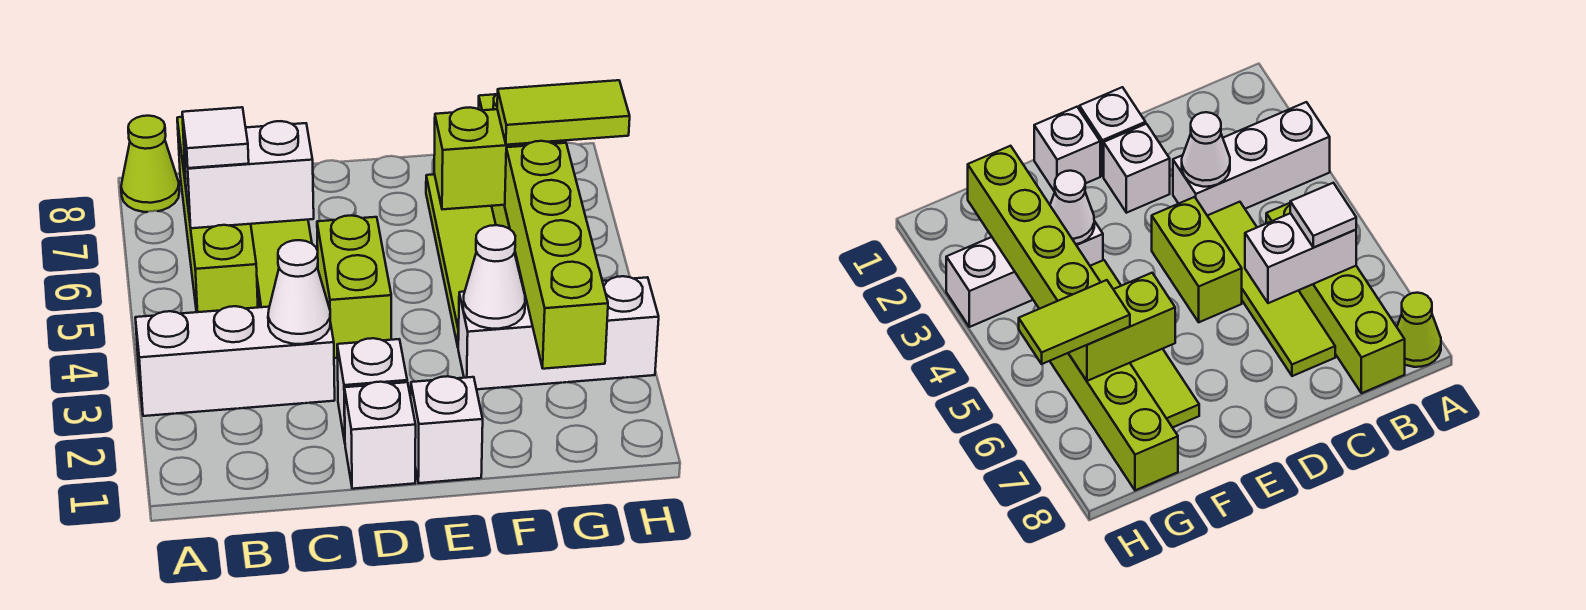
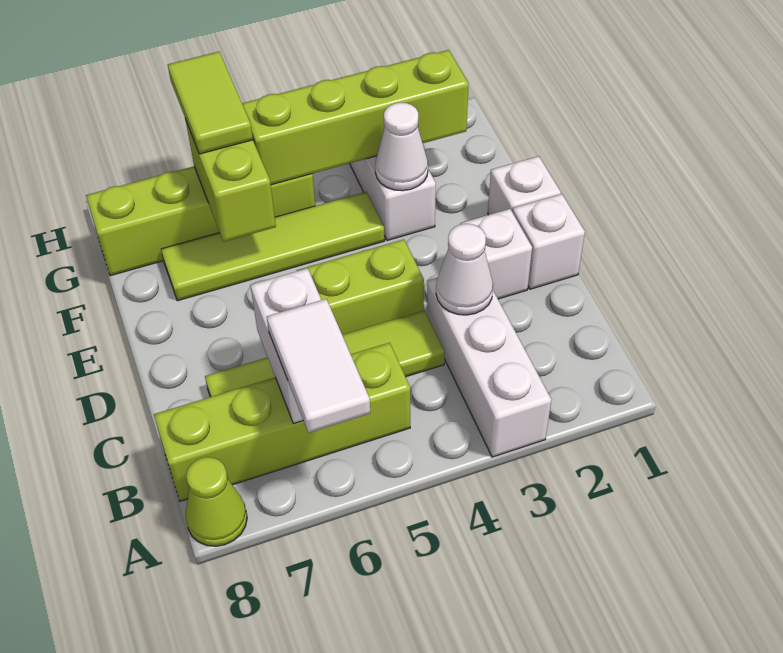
white tile B6 level 3 -> white tile A6:B6 level 3

